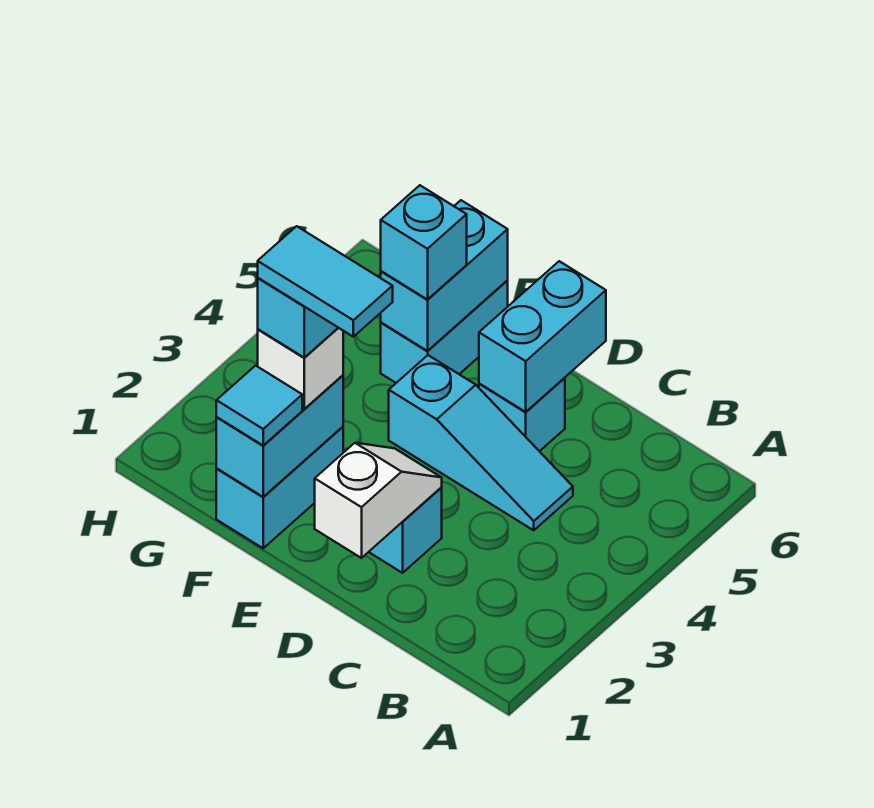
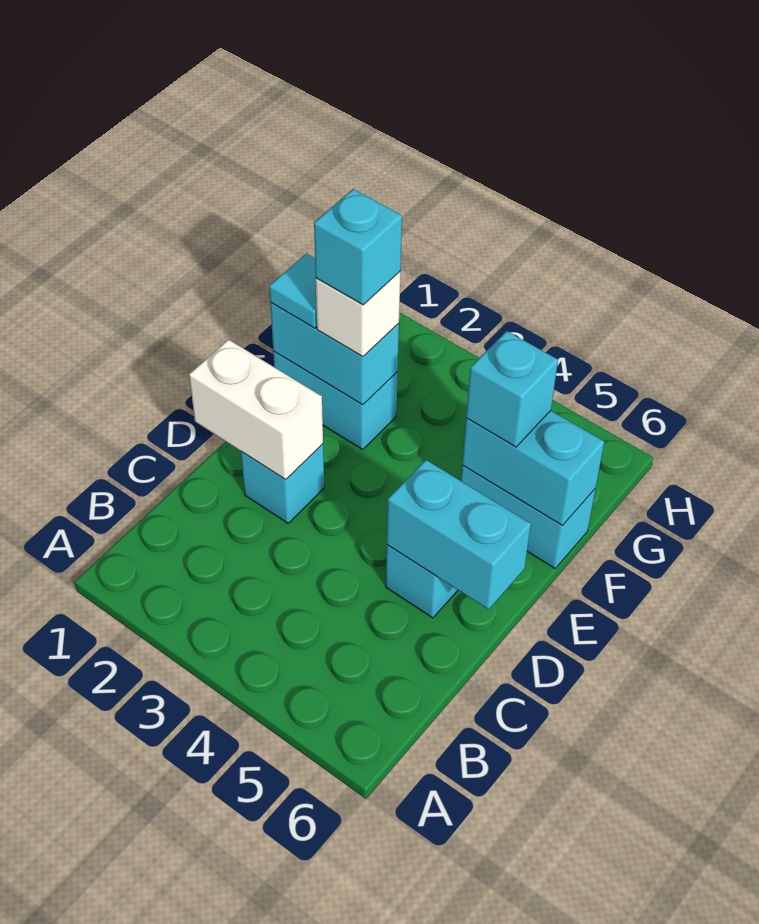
cyan slope C4:E4 level 1 top E -> none
white slope D1:D2 level 2 top 1 -> white brick D1:D2 level 2
cyan tile E2:F2 level 5 -> none

